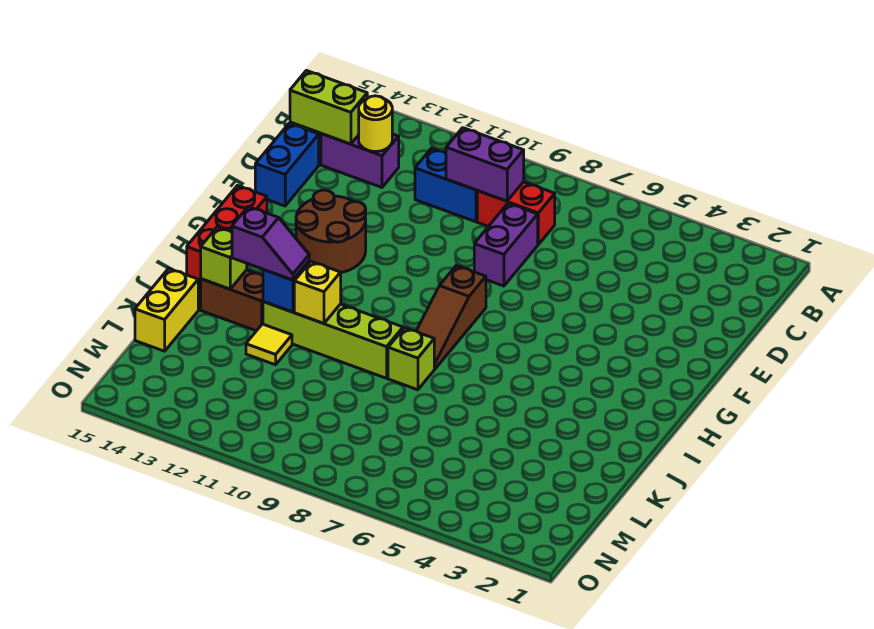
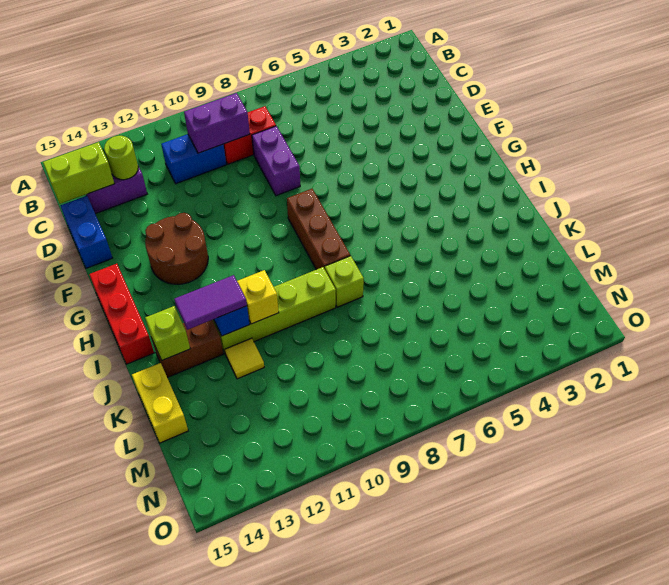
yellow round brick C13 level 2 -> lime round brick C13 level 2
brown slope G8:I8 level 1 top G -> brown brick G8:I8 level 1
purple slope J12:J13 level 3 top 13 -> purple tile J12:J13 level 3

